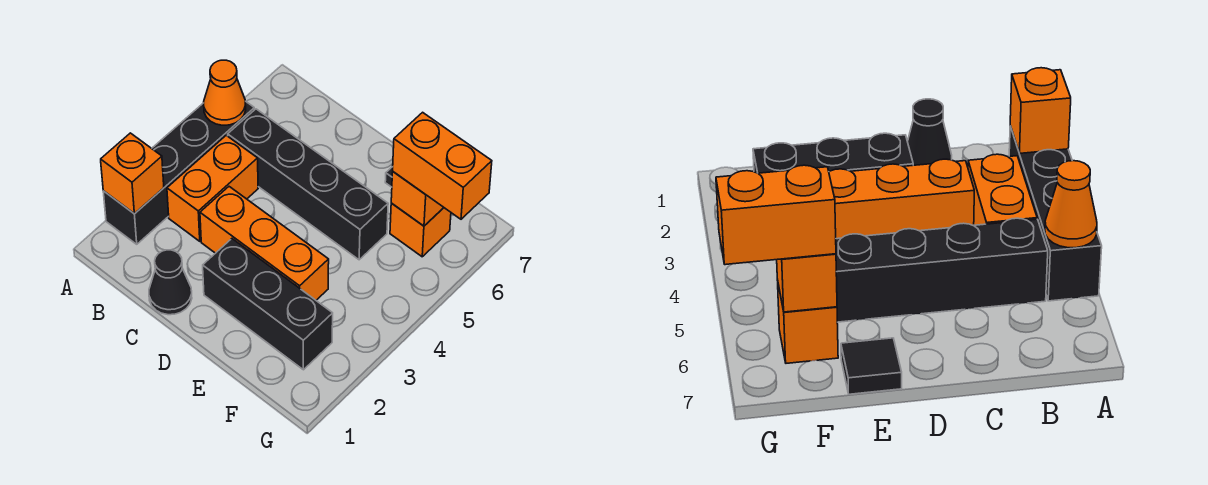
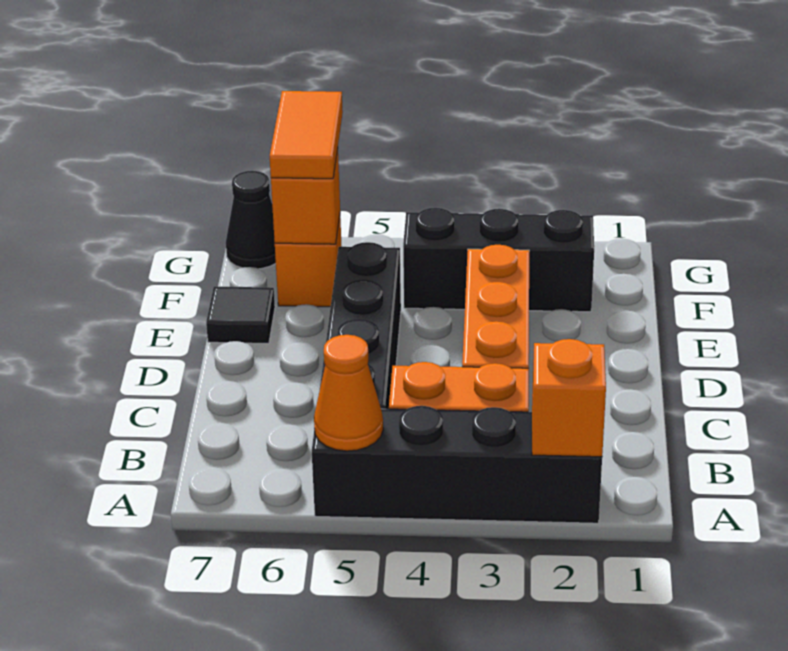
black cone C1 level 1 -> black cone G7 level 1
black brick D2:F2 level 1 -> black brick F2:F4 level 1
orange brick F6:G6 level 3 -> orange tile F6:G6 level 3

